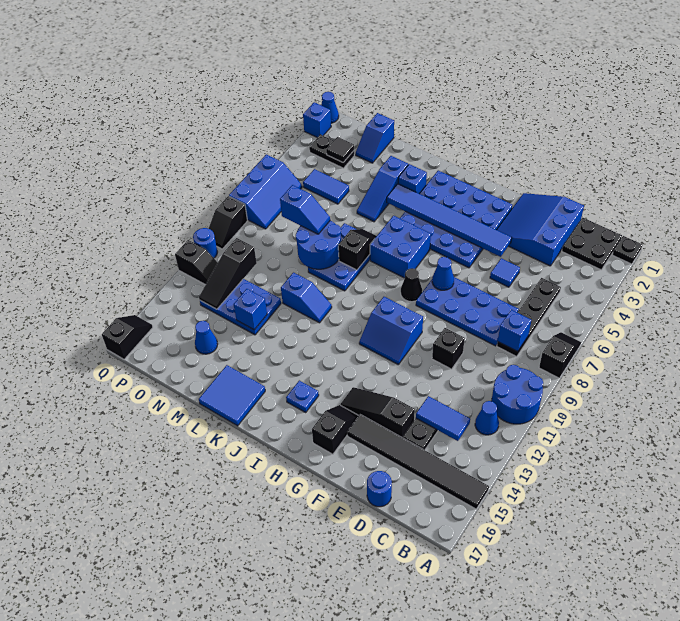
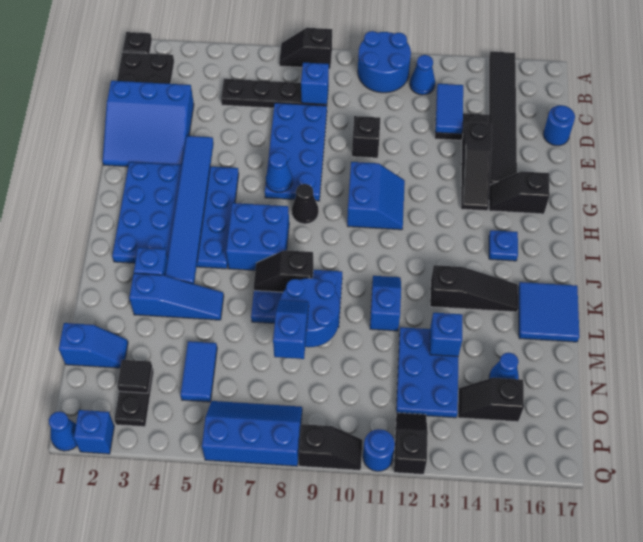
blue tile E5 level 1 -> none
black slope O11:O13 level 2 top 11 -> black slope K13:K15 level 1 top 13
black slope Q16:Q17 level 1 top 17 -> black slope O14:O15 level 1 top 15

